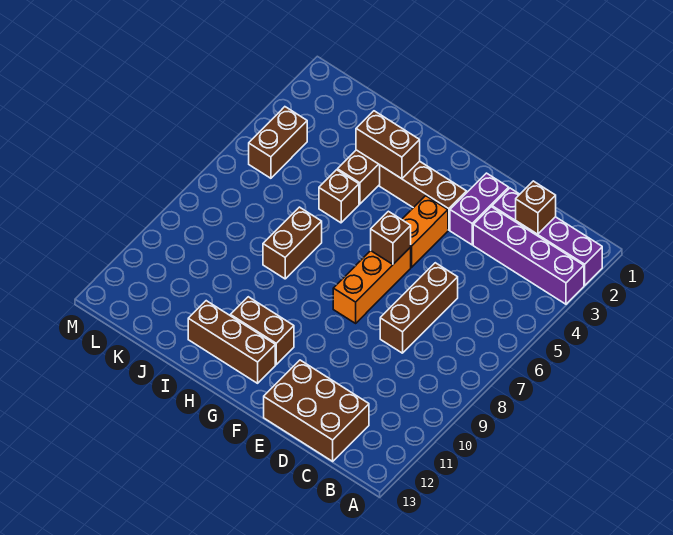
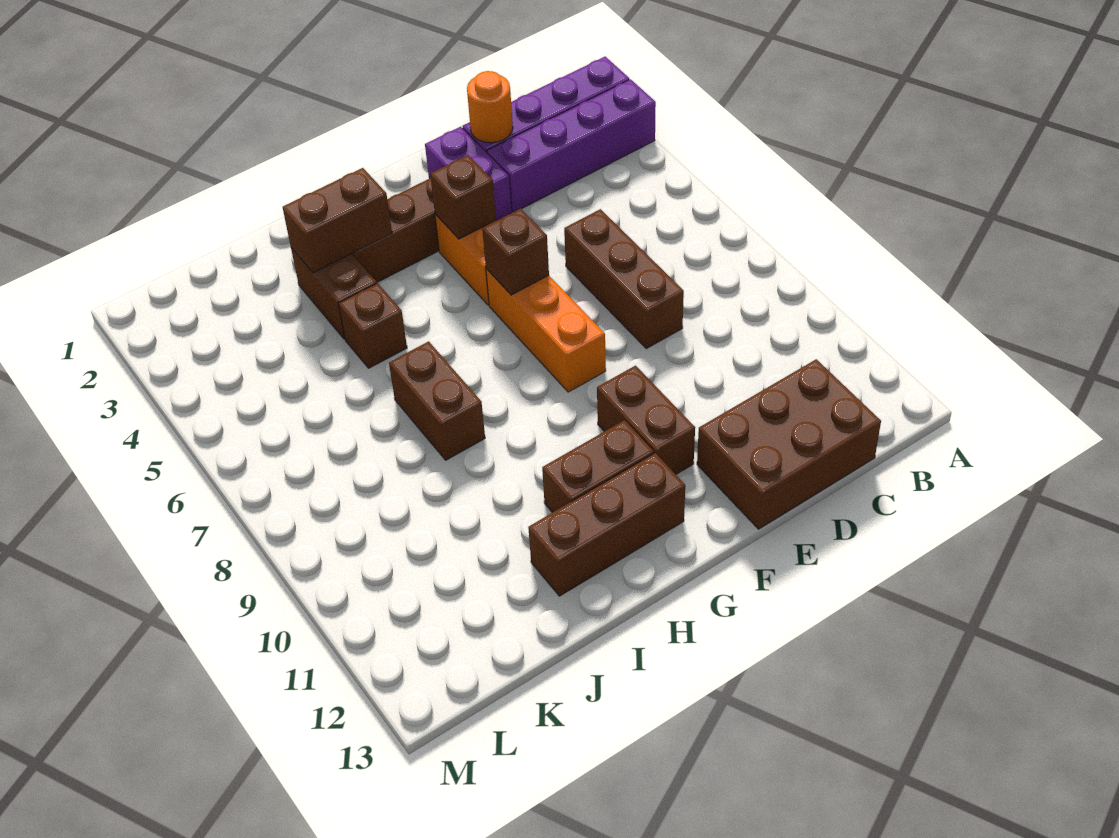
brown brick C2 level 2 -> brown brick F4 level 2
none -> orange round brick D2 level 2
brown brick L4:L5 level 1 -> brown brick F10:F11 level 1

